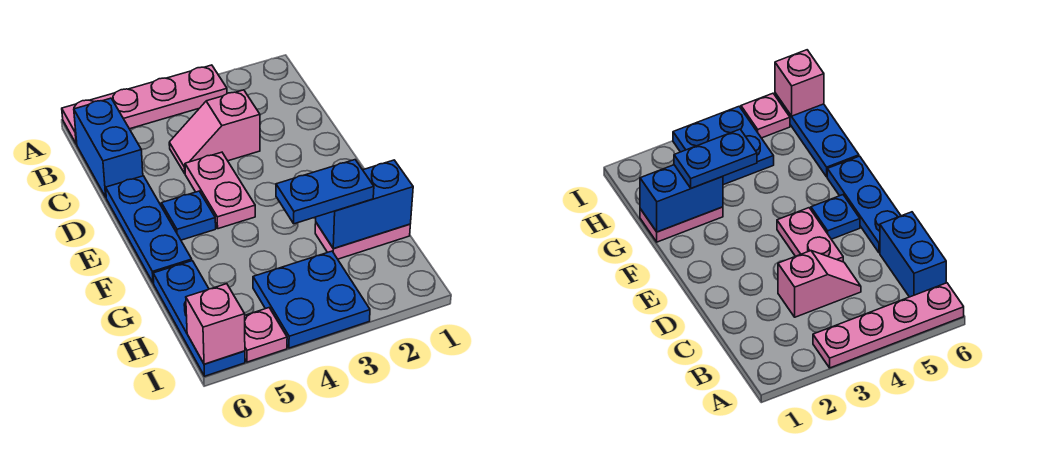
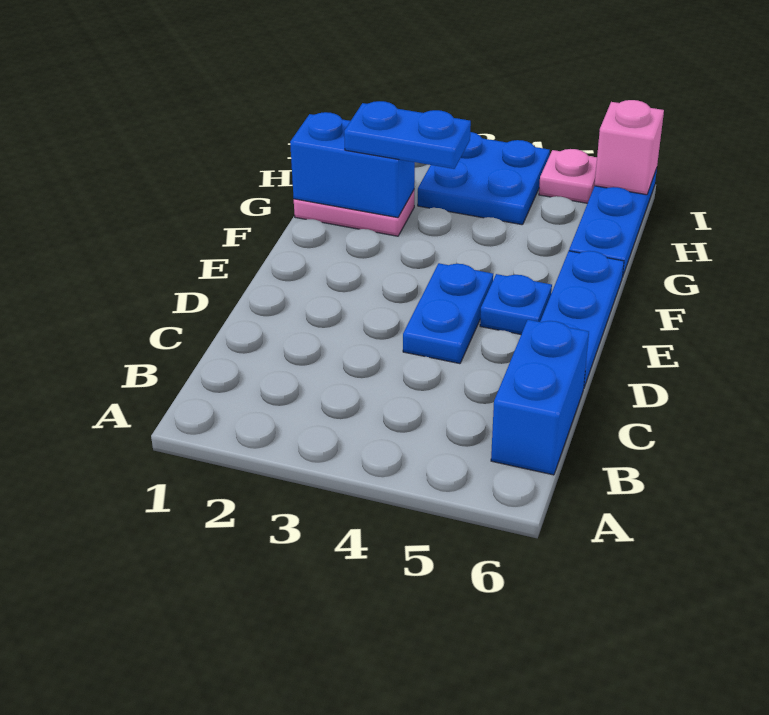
pink plate A3:A6 level 1 -> none
pink slope C3:C4 level 1 top 3 -> none
pink plate D4:E4 level 1 -> blue plate D4:E4 level 1

